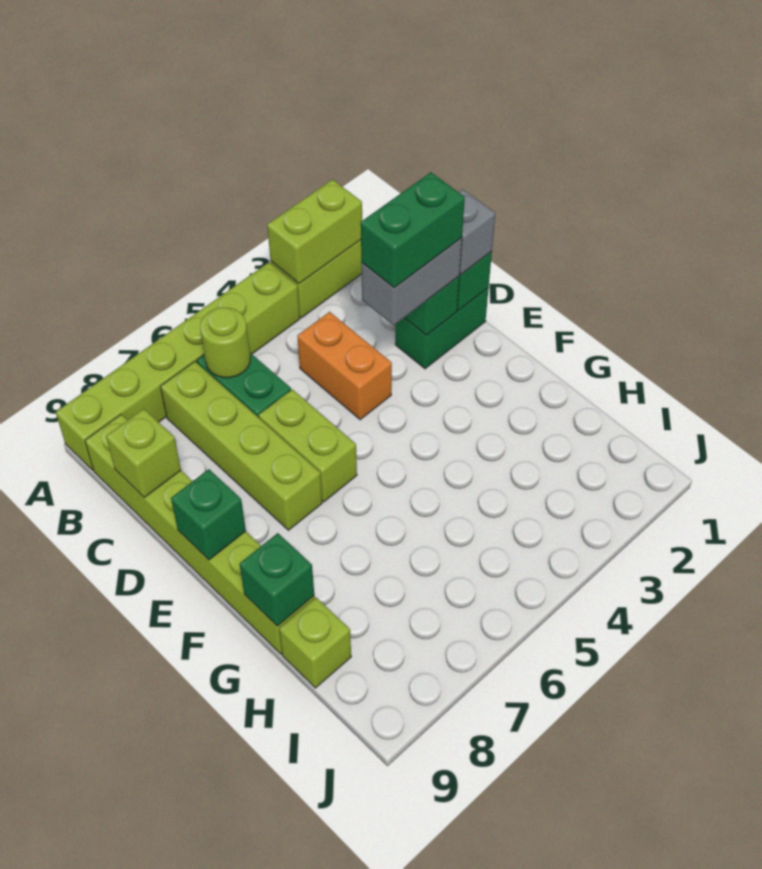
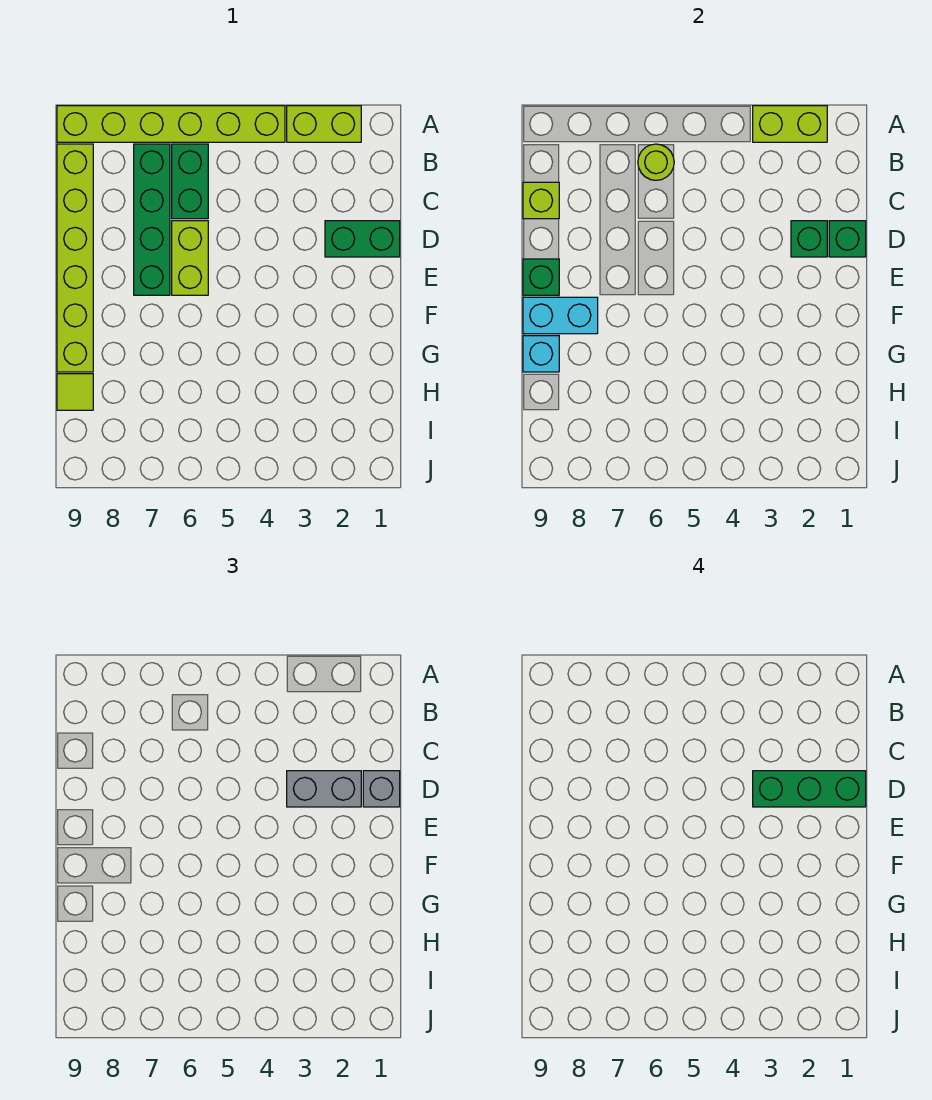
lime brick B7:E7 level 1 -> green brick B7:E7 level 1
orange brick C4:D4 level 1 -> none
green brick D2:D3 level 4 -> green brick D1:D3 level 4
none -> cyan brick F8:F9 level 2
green brick G9 level 2 -> cyan brick G9 level 2
lime brick H9 level 1 -> lime tile H9 level 1

